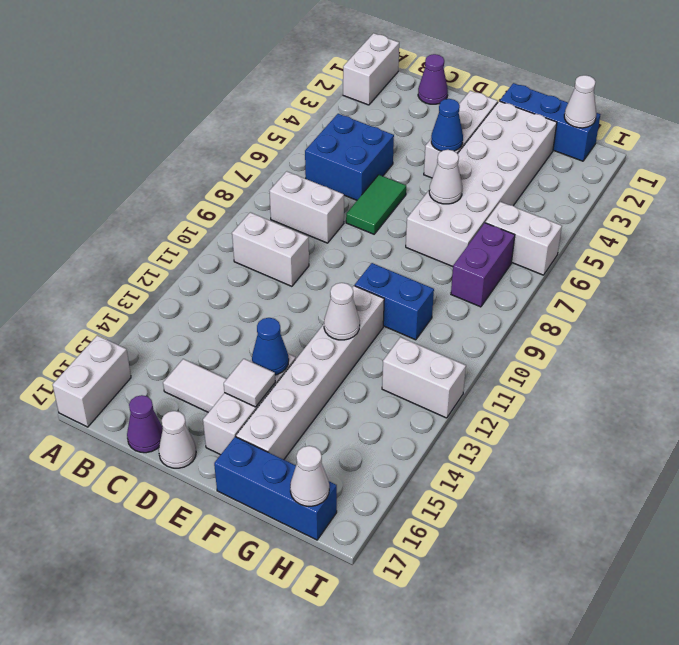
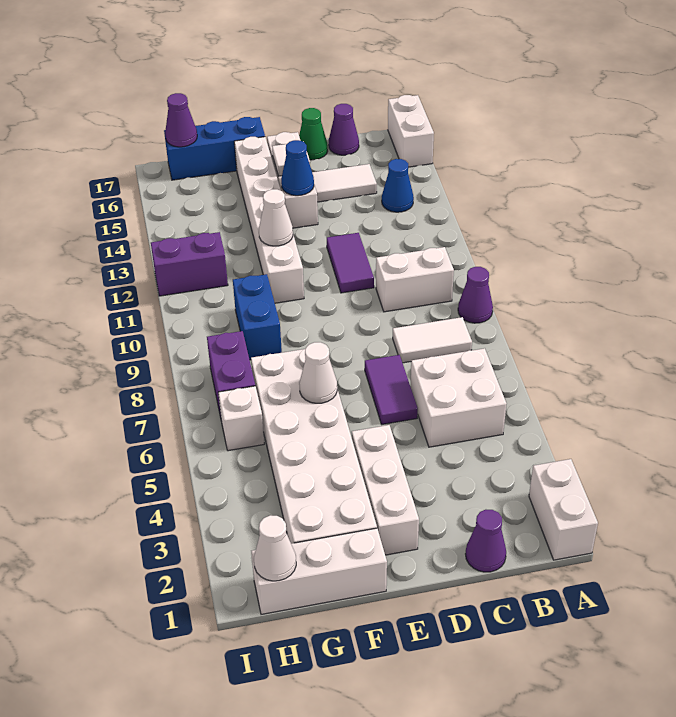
none -> purple cone A9 level 1
blue brick B5:C6 level 1 -> white brick B5:C6 level 1
white brick B8:C8 level 1 -> white tile B8:C8 level 1
green tile D6:D7 level 1 -> purple tile D6:D7 level 1
none -> purple tile D11:D12 level 1
white cone D17 level 1 -> green cone D17 level 1
blue cone E4 level 2 -> blue cone B14 level 1
blue brick F1:H1 level 1 -> white brick F1:H1 level 1
blue brick F10:G10 level 1 -> blue brick G9:G10 level 1
white brick H6:I6 level 1 -> white brick H6 level 1
white brick H12:I12 level 1 -> purple brick H12:I12 level 1
white cone H17 level 2 -> purple cone H17 level 2

